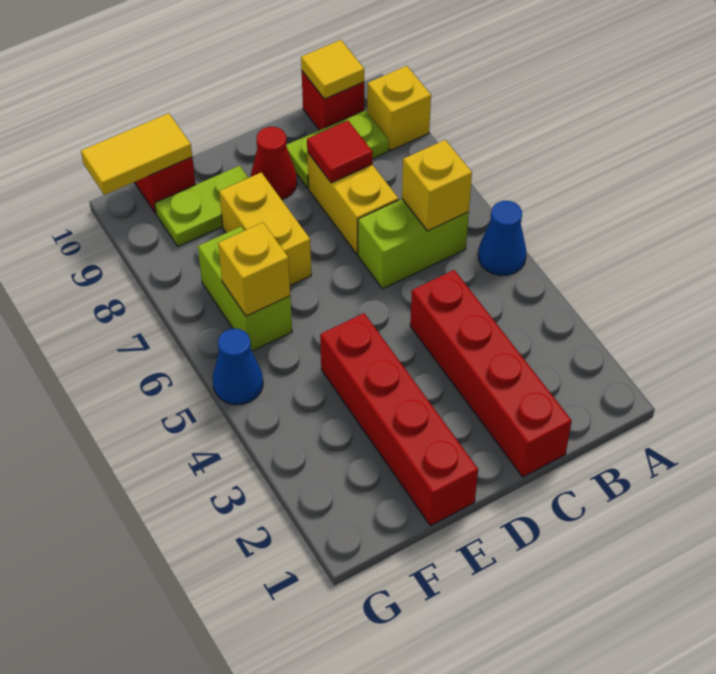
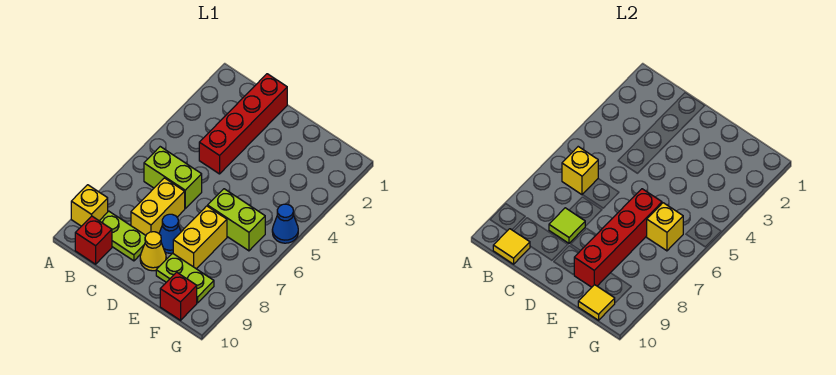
blue cone A5 level 1 -> blue cone D8 level 1
red tile C8 level 2 -> lime tile C8 level 2
red cone D9 level 1 -> yellow cone D9 level 1
red brick E1:E4 level 1 -> red brick E6:E9 level 2
lime brick F6:F7 level 1 -> lime brick E6:F6 level 1
yellow tile F10:G10 level 2 -> yellow tile F10 level 2

